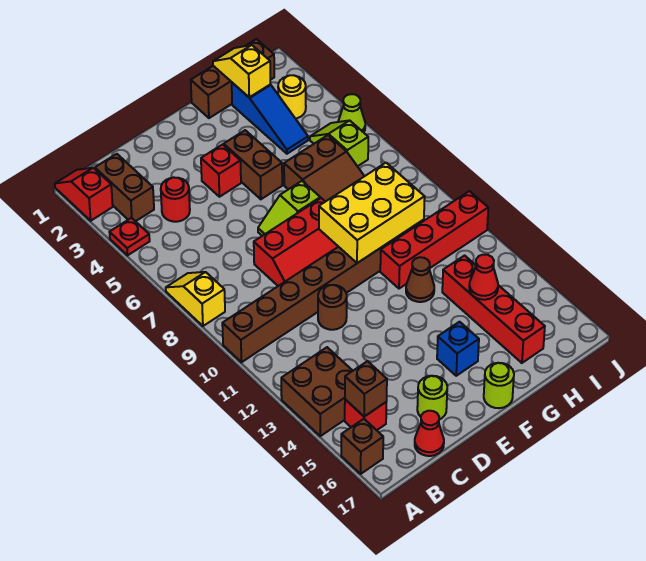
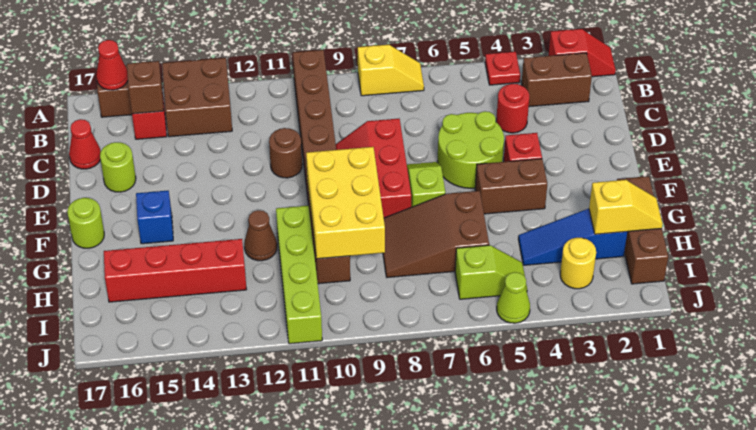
none -> lime round brick D5:E6 level 1
red brick G11:J11 level 1 -> lime brick G11:J11 level 1
red cone H14 level 2 -> red cone A16 level 2

